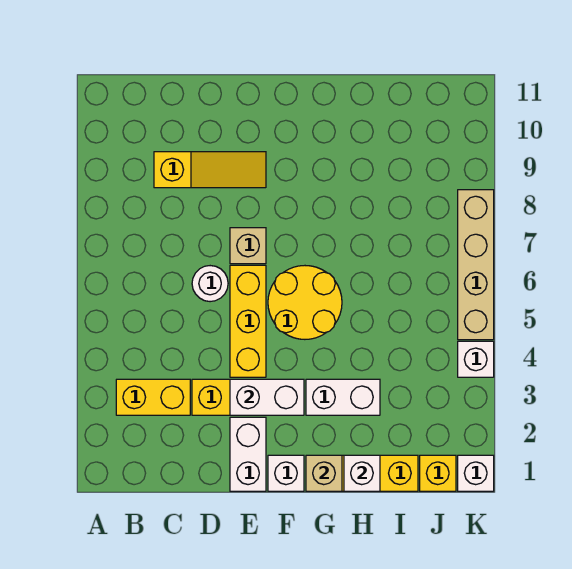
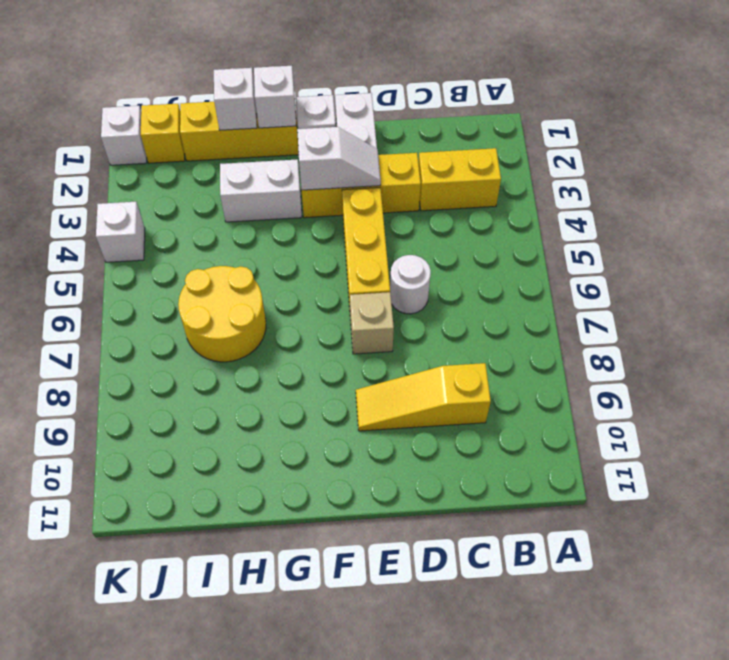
white brick E3:F3 level 2 -> white slope E3:F3 level 2 top F
yellow round brick F5:G6 level 1 -> yellow round brick H6:I7 level 1
tan brick G1 level 2 -> white brick G1 level 2
tan brick K5:K8 level 1 -> none

